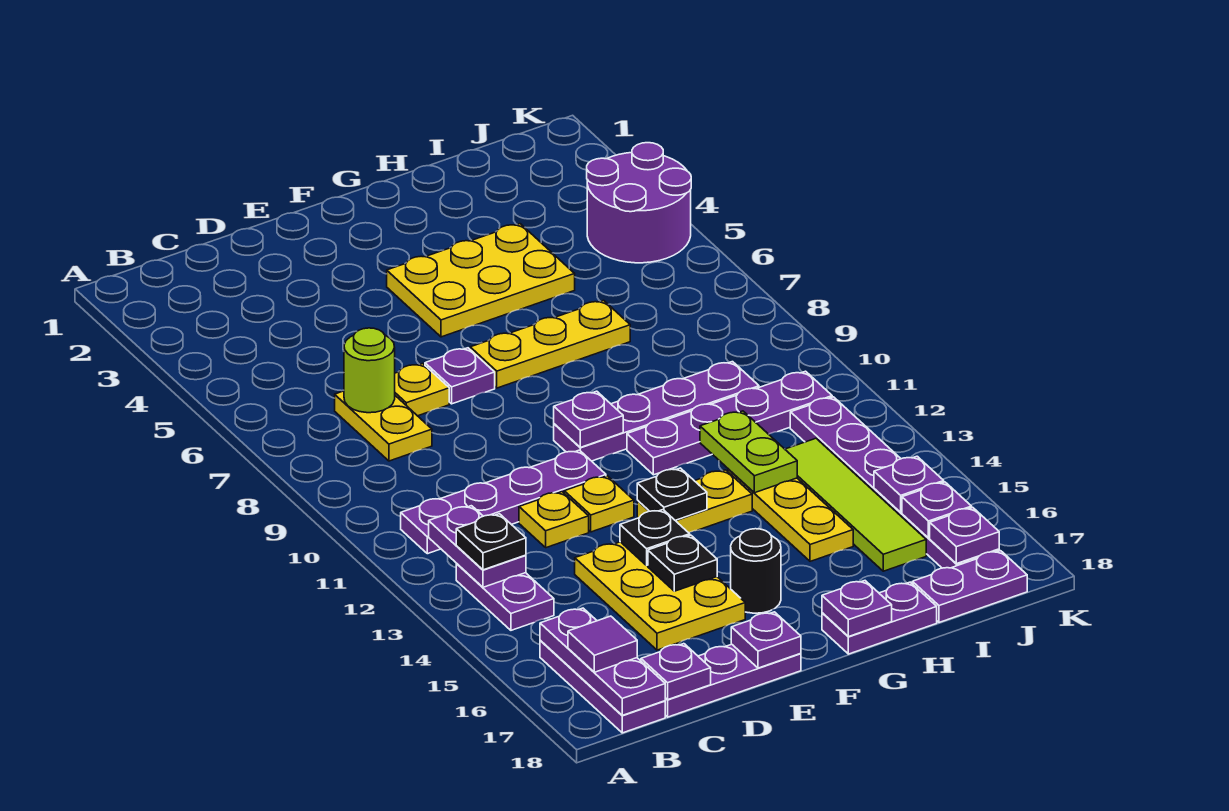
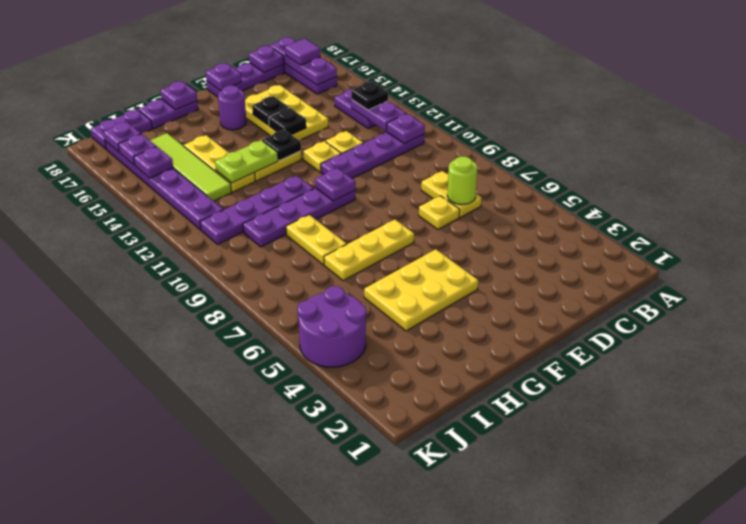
purple plate E7 level 1 -> purple plate B11 level 2
black round brick F16 level 1 -> purple round brick F16 level 1
none -> yellow plate H8:H9 level 1
lime plate H12:H13 level 2 -> lime plate G13:H13 level 2

